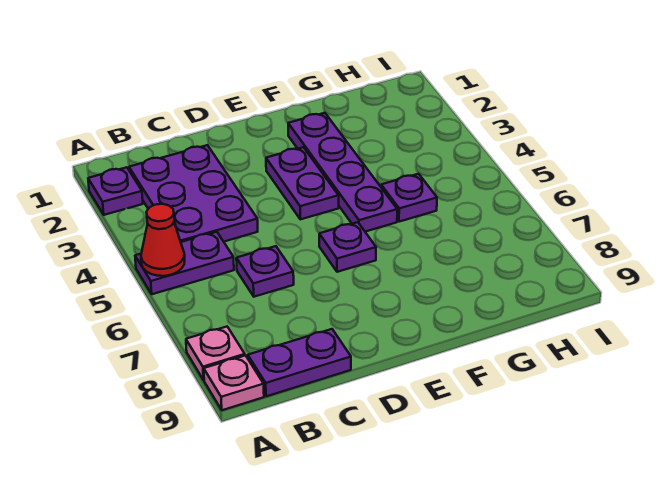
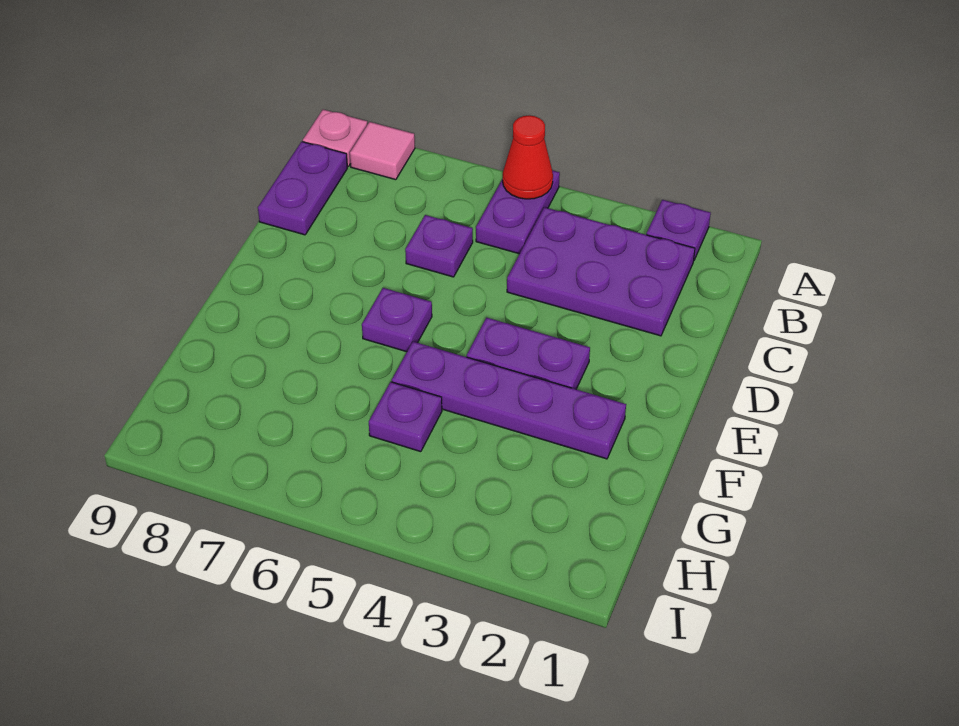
pink plate A8 level 1 -> pink tile A8 level 1

